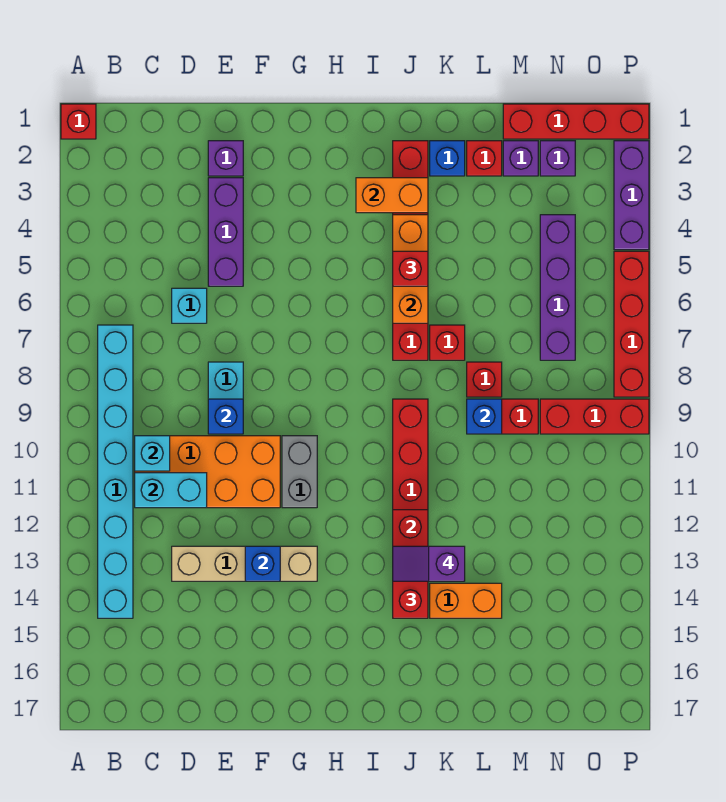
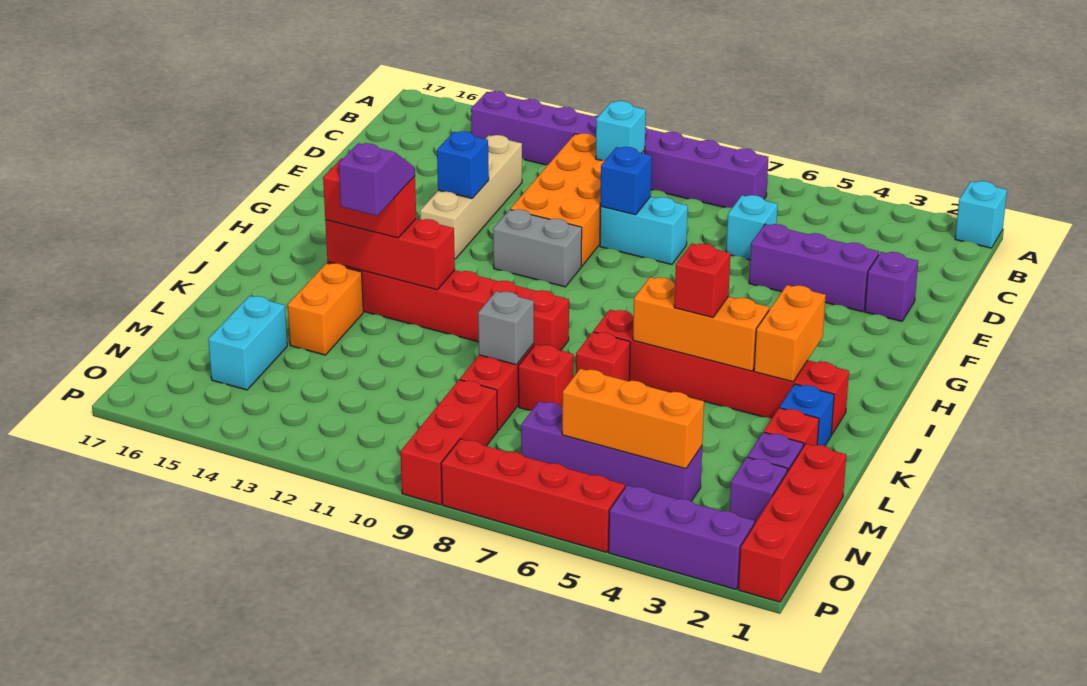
red brick A1 level 1 -> cyan brick A1 level 1
cyan brick B7:B14 level 1 -> purple brick B7:B14 level 1
cyan brick C11:D11 level 2 -> cyan brick M15:N15 level 1
blue brick L9 level 2 -> grey brick L9 level 2
none -> orange brick N4:N6 level 2

